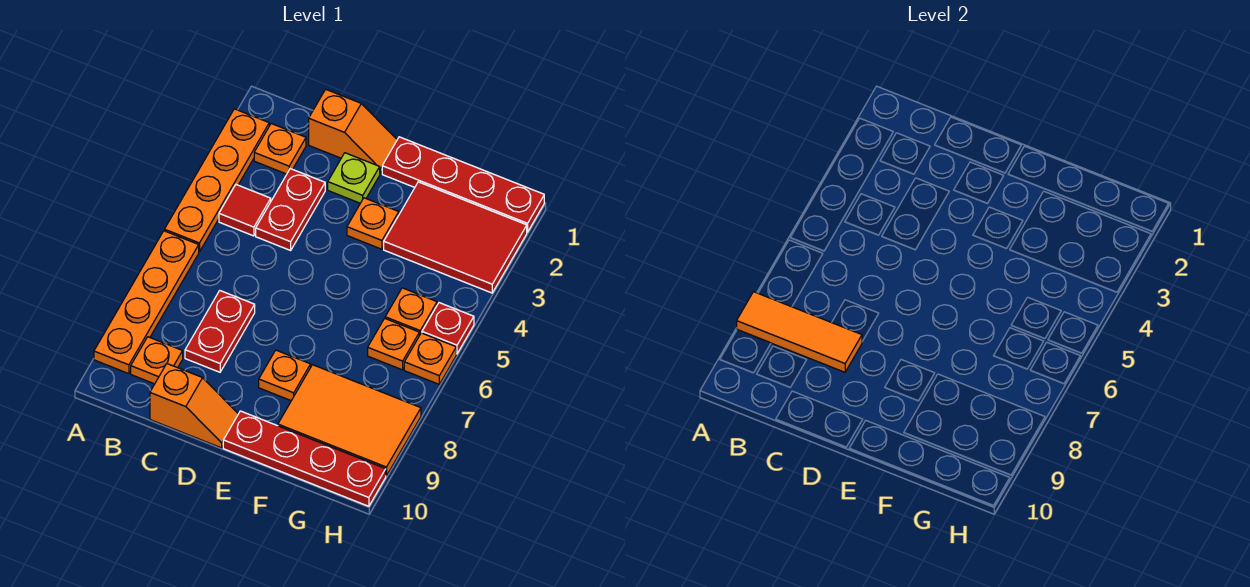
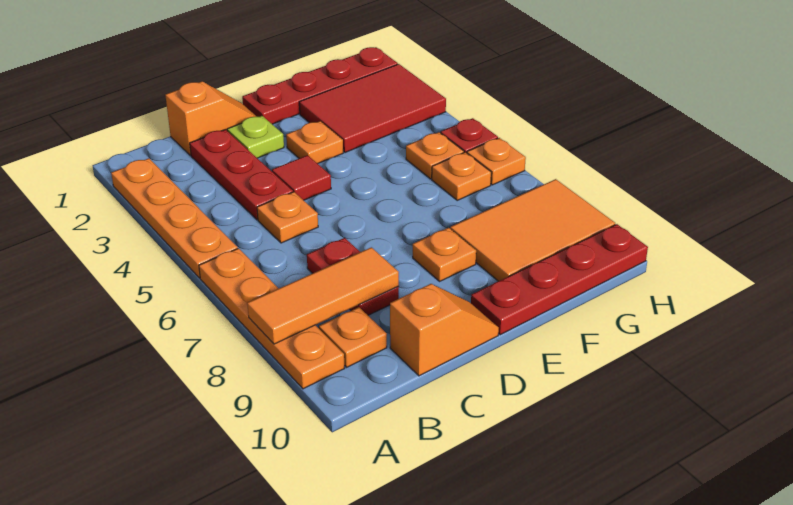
orange plate B2 level 1 -> orange plate C5 level 1
red tile B4 level 1 -> red tile D4 level 1
red plate C3:C4 level 1 -> red plate C2:C4 level 1

